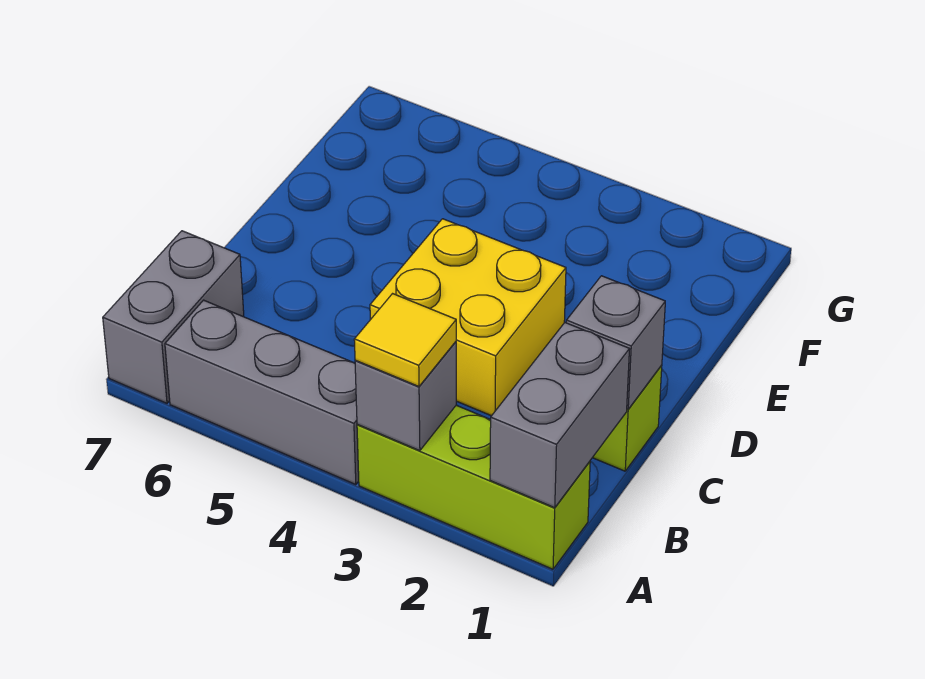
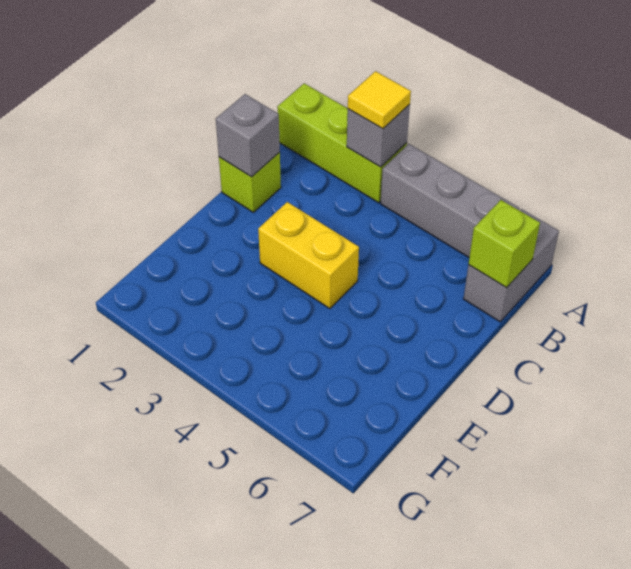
grey brick A1:B1 level 2 -> none
none -> lime brick B7 level 2
yellow brick C3:D4 level 1 -> yellow brick D3:D4 level 1

